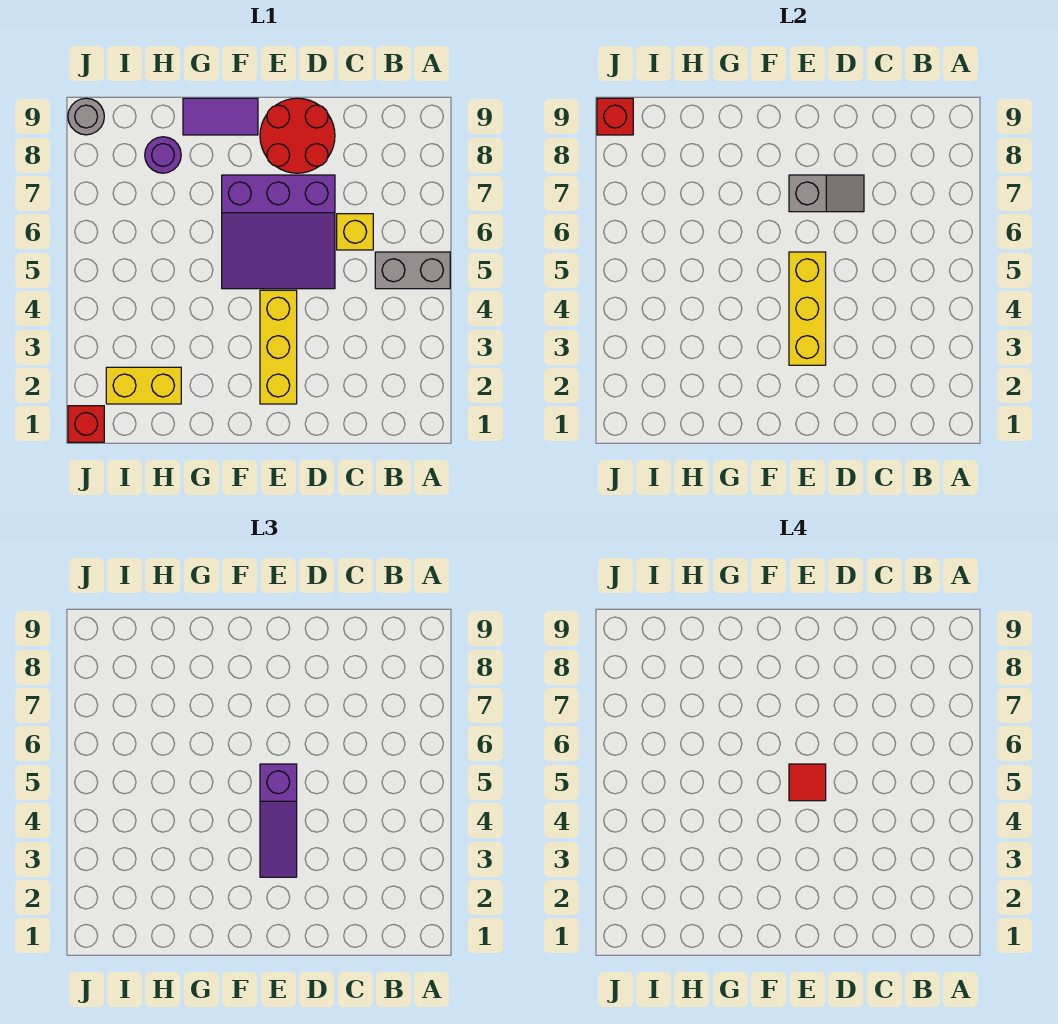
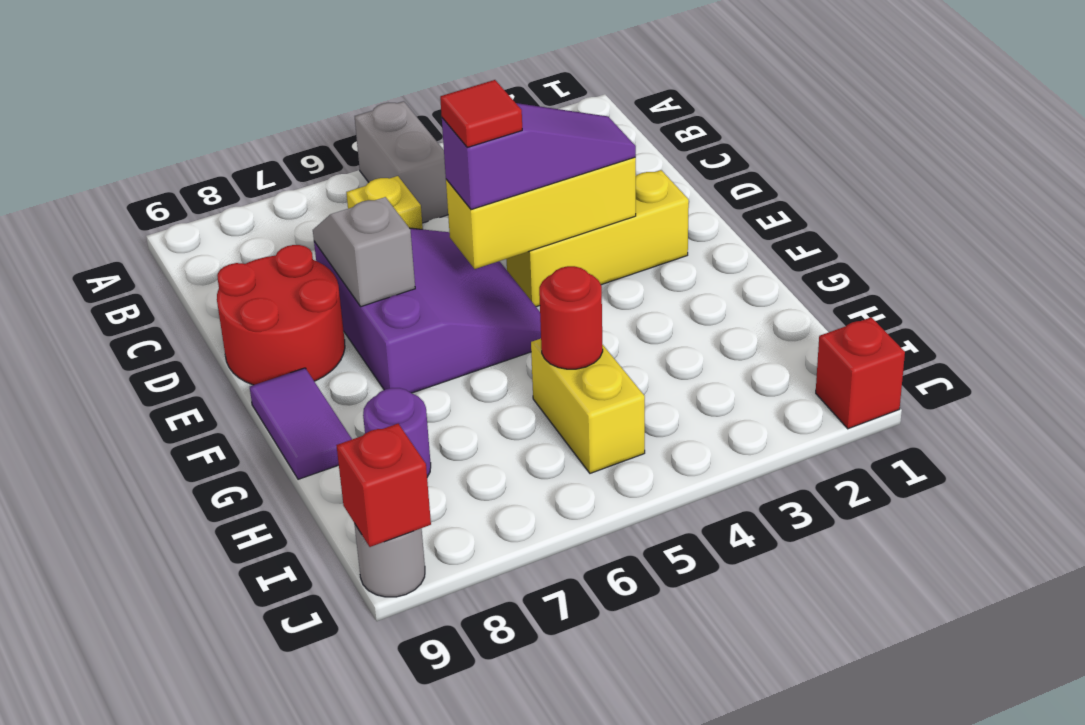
yellow brick H2:I2 level 1 -> yellow brick H5:I5 level 1
none -> red round brick H5 level 2

